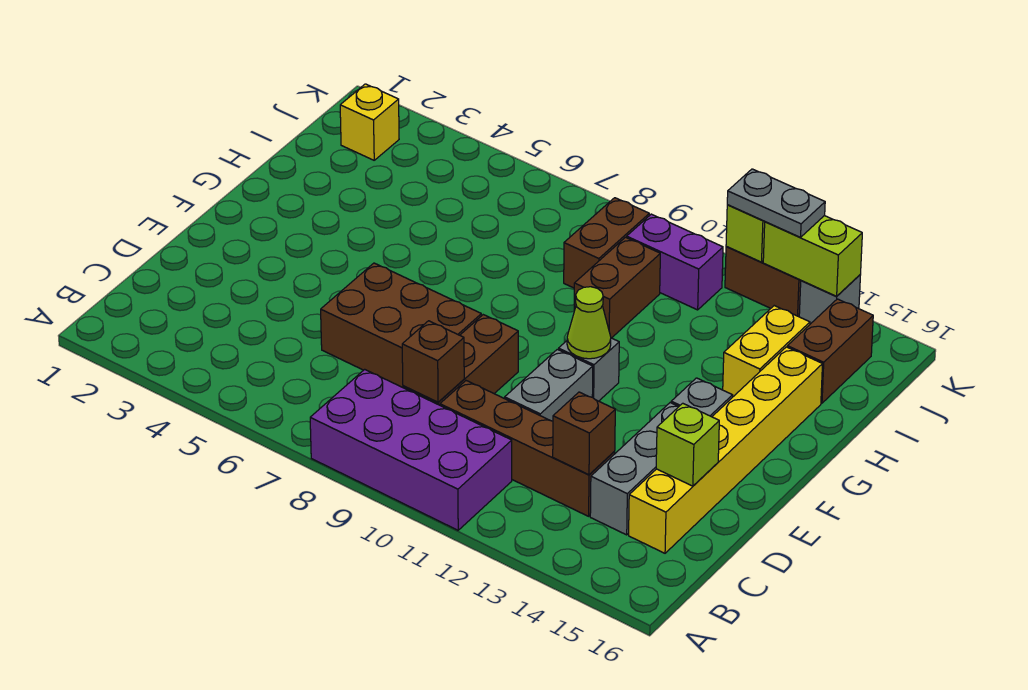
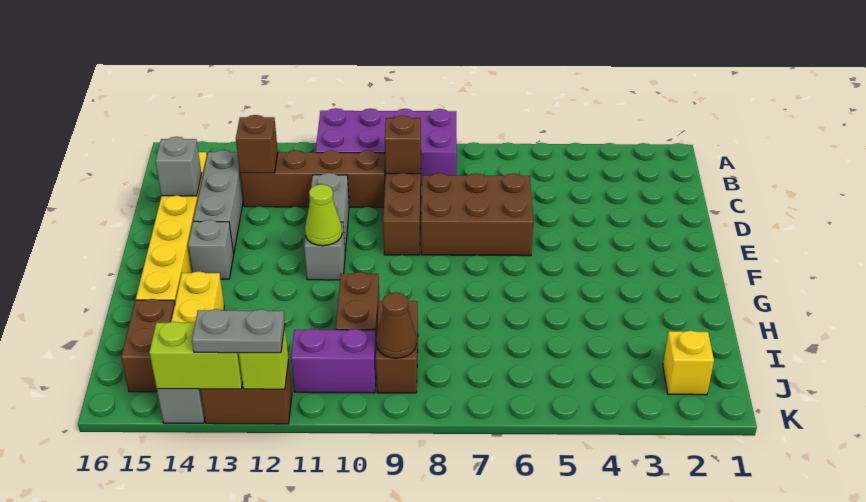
lime brick D15 level 2 -> grey brick D15 level 2
none -> brown cone J9 level 2

